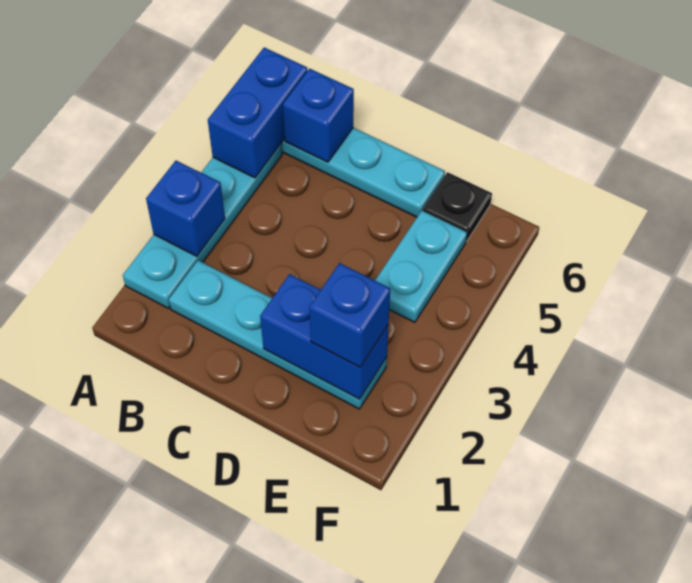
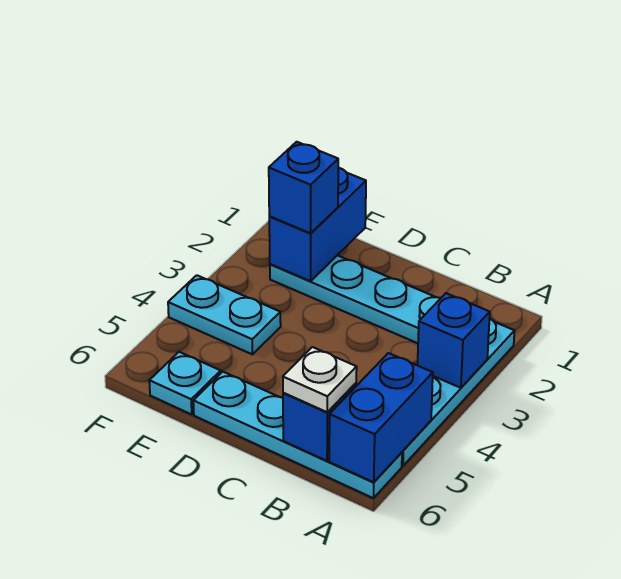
none -> white plate B6 level 3
blue brick D2:E2 level 2 -> blue brick E1:E2 level 2
cyan plate E4:E5 level 1 -> cyan plate E4:F4 level 1
black plate E6 level 1 -> cyan plate E6 level 1

